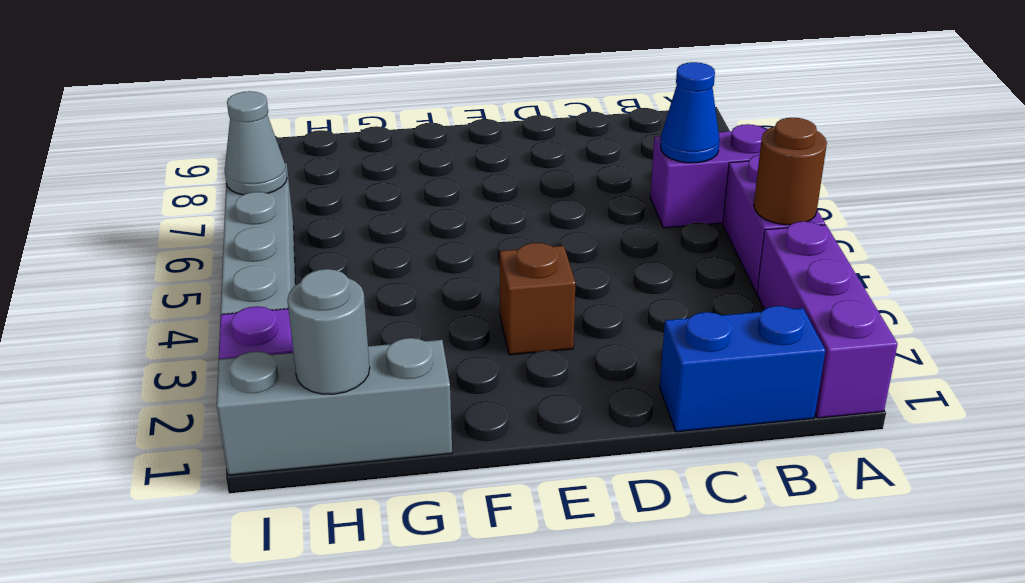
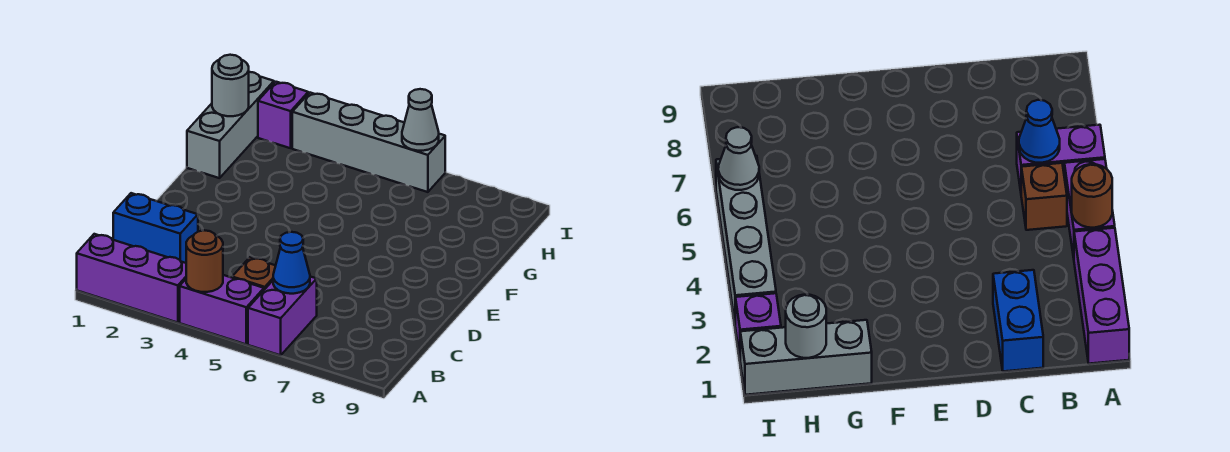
blue brick B1:C1 level 1 -> blue brick C1:C2 level 1
brown brick E3 level 1 -> brown brick B5 level 1

